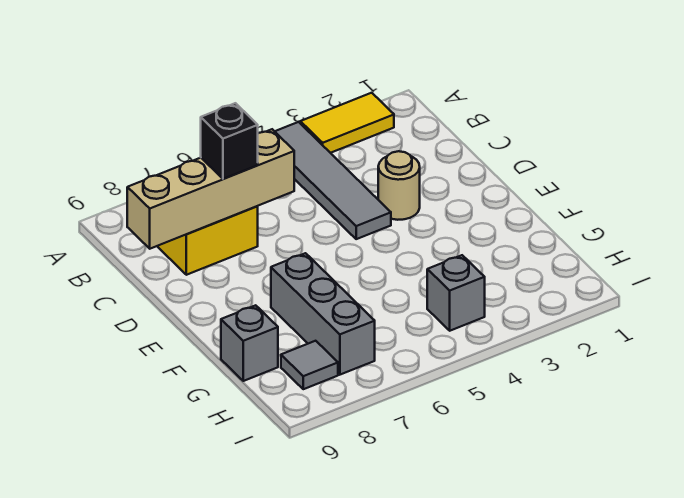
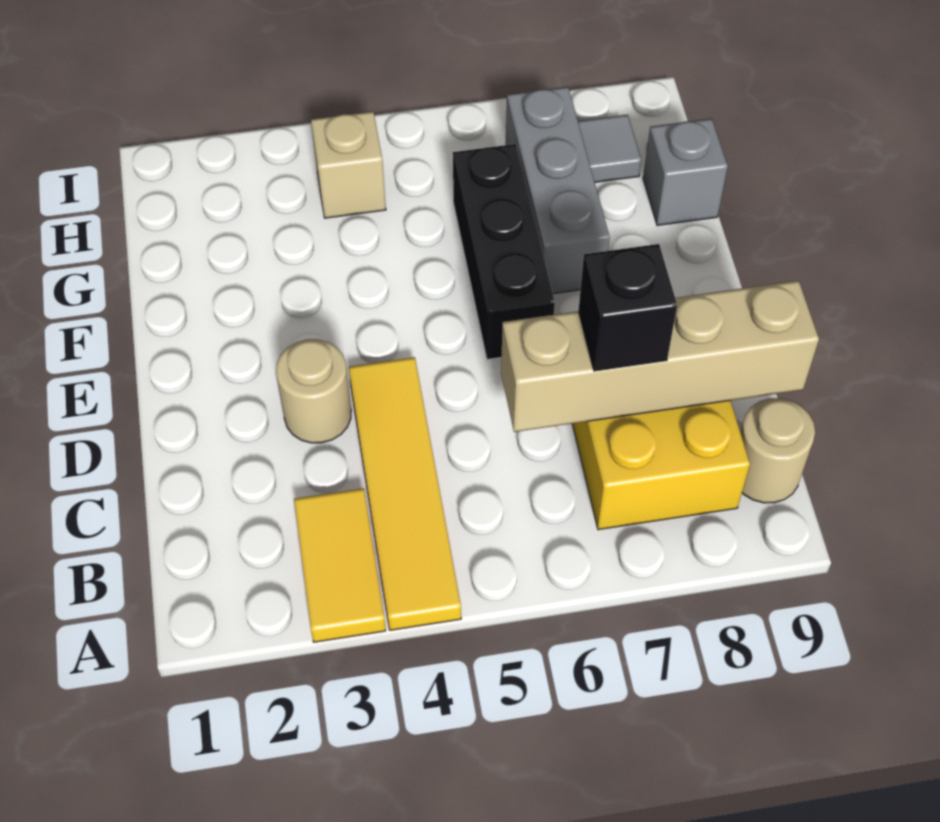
yellow tile A2:A3 level 1 -> yellow tile A3:B3 level 1
grey tile A4:D4 level 1 -> yellow tile A4:D4 level 1
none -> tan round brick B9 level 1
none -> black brick E6:G6 level 1
grey brick H4 level 1 -> tan brick H4 level 1

